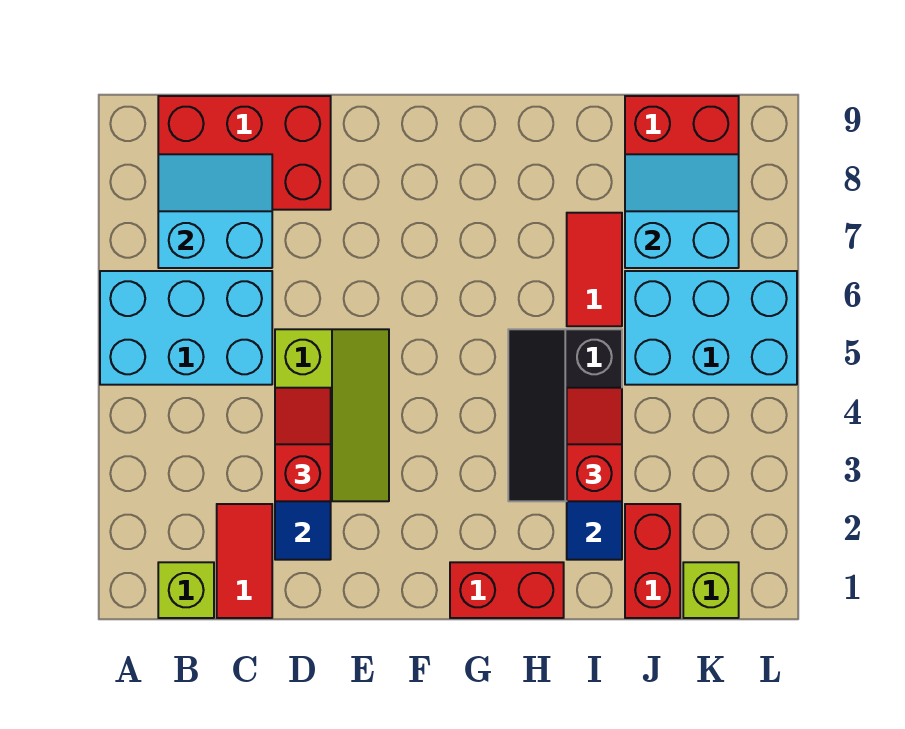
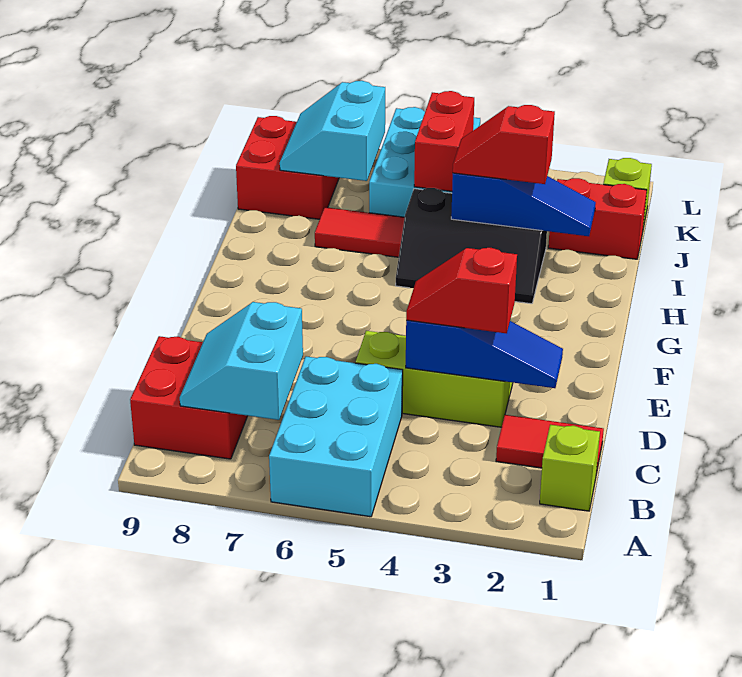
red brick B8:D9 level 1 -> red brick B8:C9 level 1
red brick G1:H1 level 1 -> red brick J5:K5 level 2

